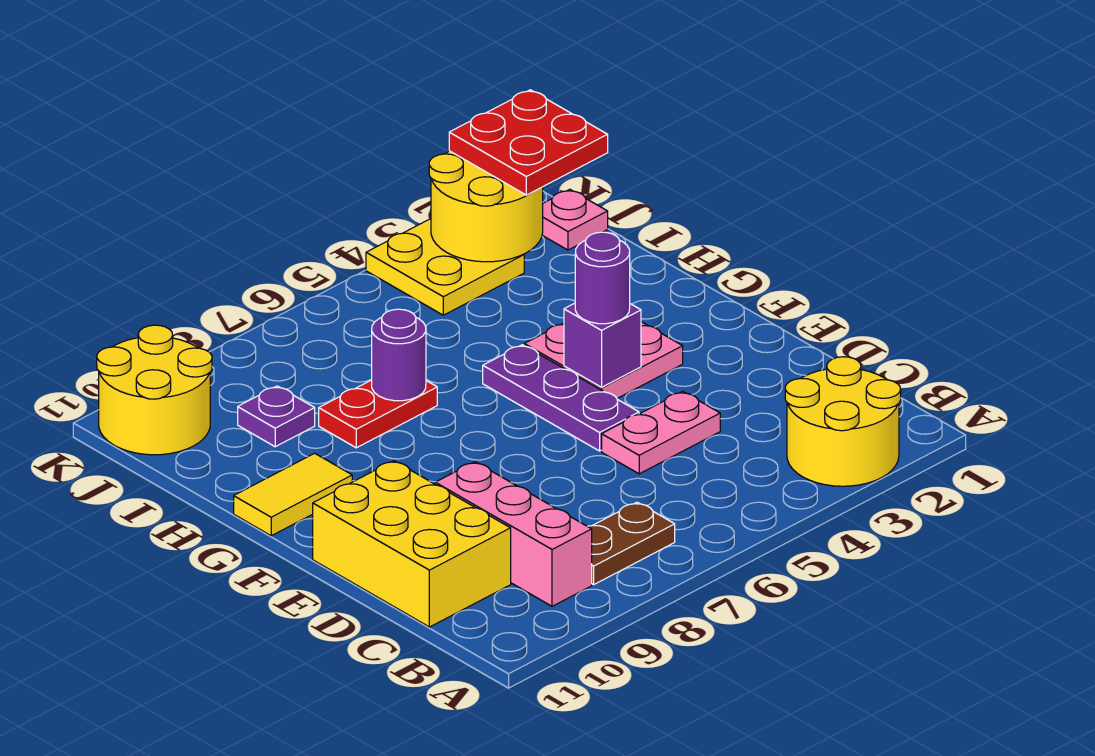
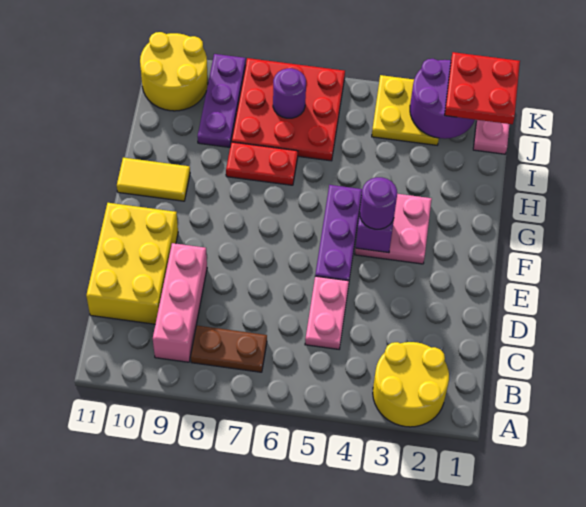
pink plate D4:D5 level 1 -> pink plate C5:D5 level 1
purple round brick H7 level 2 -> purple round brick J7 level 2
none -> red plate I6:K8 level 1
purple plate I9 level 1 -> purple plate I9:K9 level 1
yellow round brick J2:K3 level 2 -> purple round brick J2:K3 level 2

